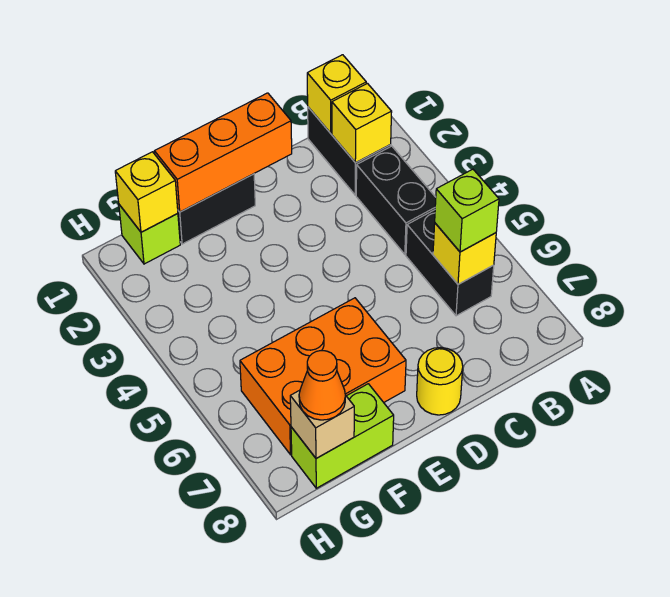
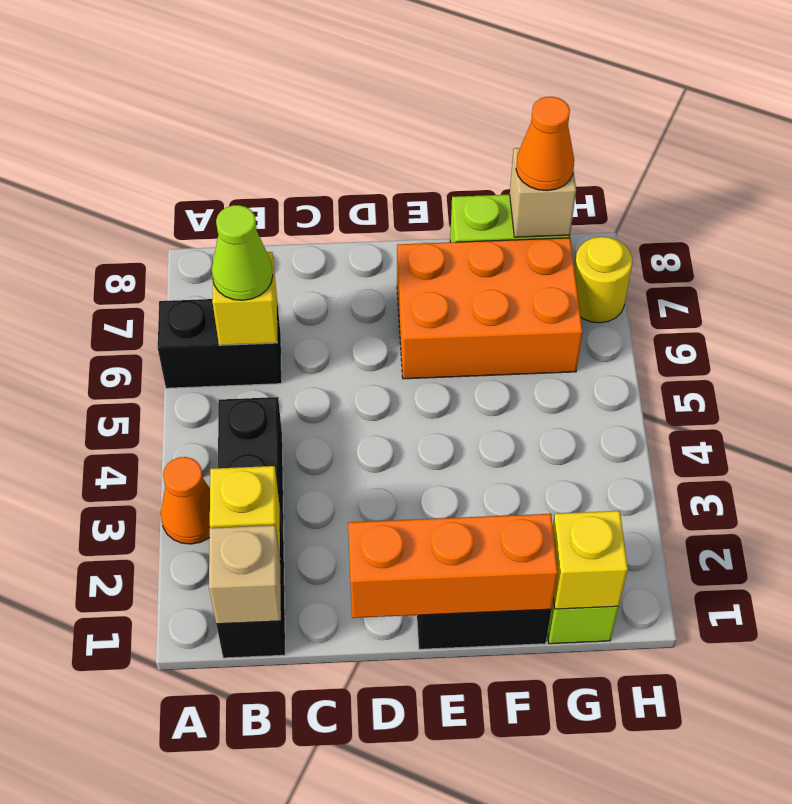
none -> orange cone A3 level 1
yellow brick B1 level 2 -> tan brick B1 level 2
black brick B5:B6 level 1 -> black brick A6:B6 level 1
lime brick B6 level 3 -> lime cone B6 level 3
yellow round brick D8 level 1 -> yellow round brick H7 level 1

